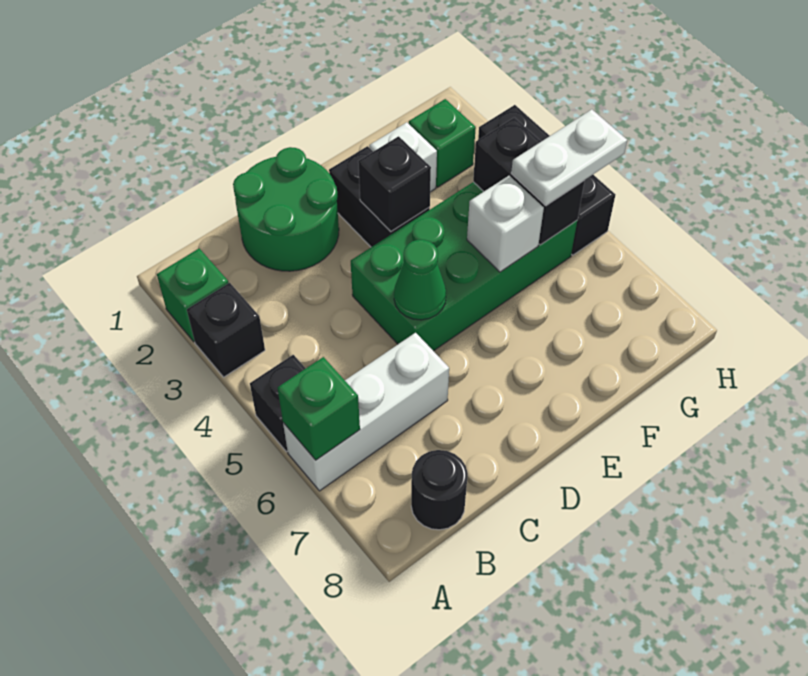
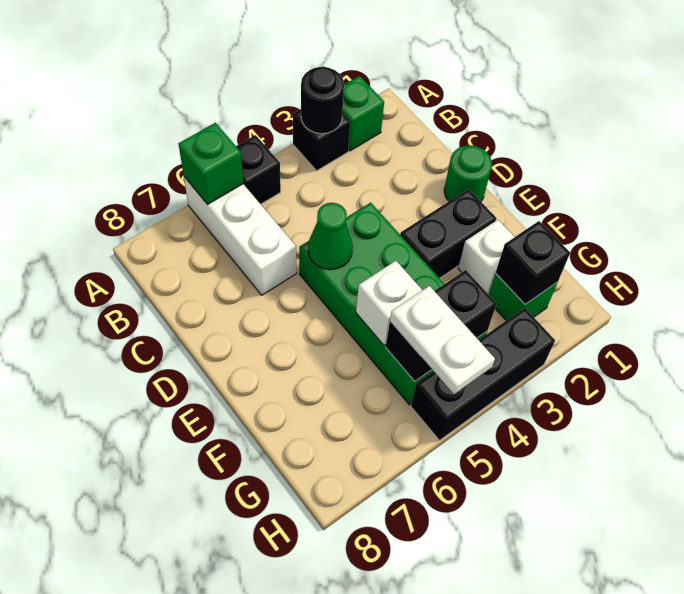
black round brick B8 level 1 -> black round brick A3 level 2
green round brick C1:D2 level 1 -> green round brick D1 level 1
black brick E3 level 2 -> black brick G2 level 2

